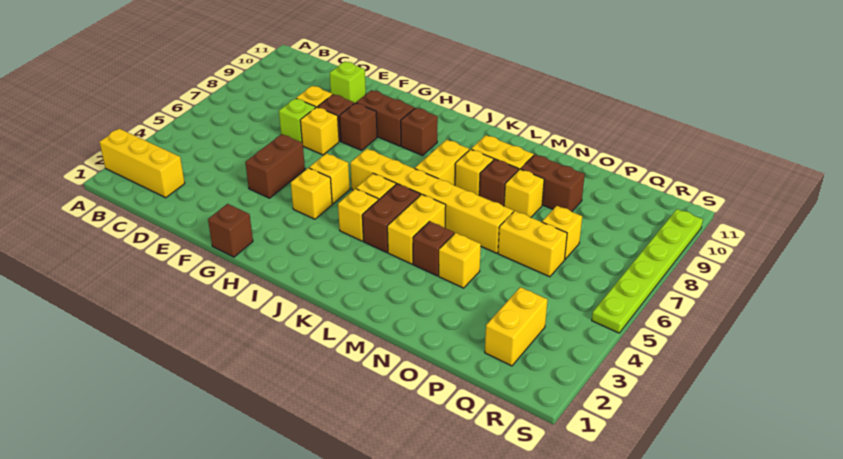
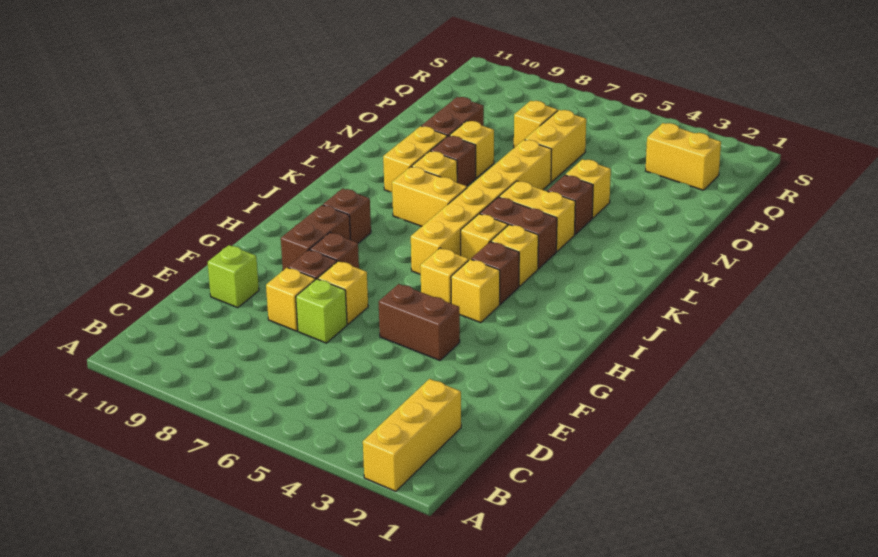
brown brick G1 level 1 -> brown brick I4 level 1
lime plate S5:S10 level 1 -> none

